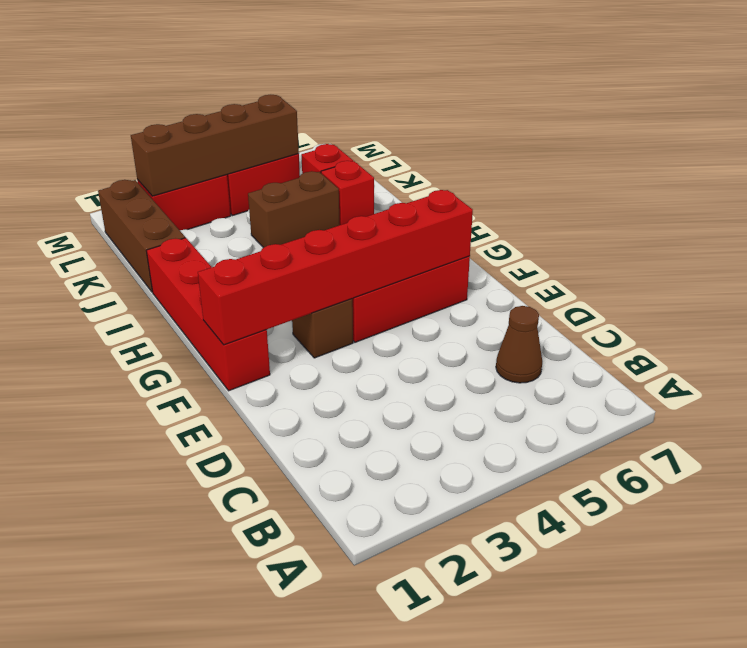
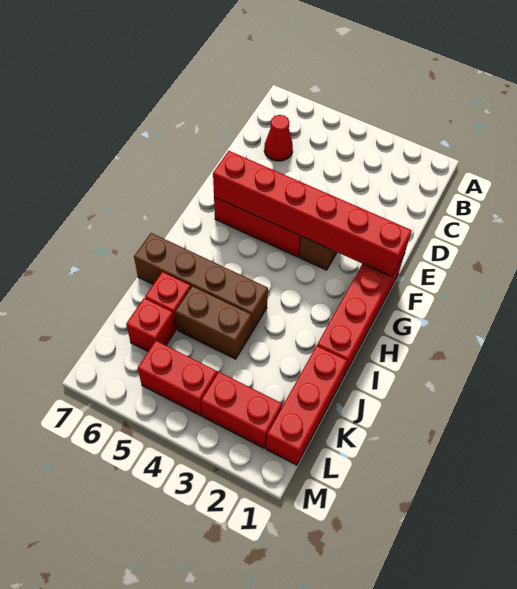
brown cone C6 level 1 -> red cone C6 level 1
brown brick J1:L1 level 1 -> red brick J1:L1 level 1
brown brick L2:L5 level 2 -> brown brick I4:I7 level 1

